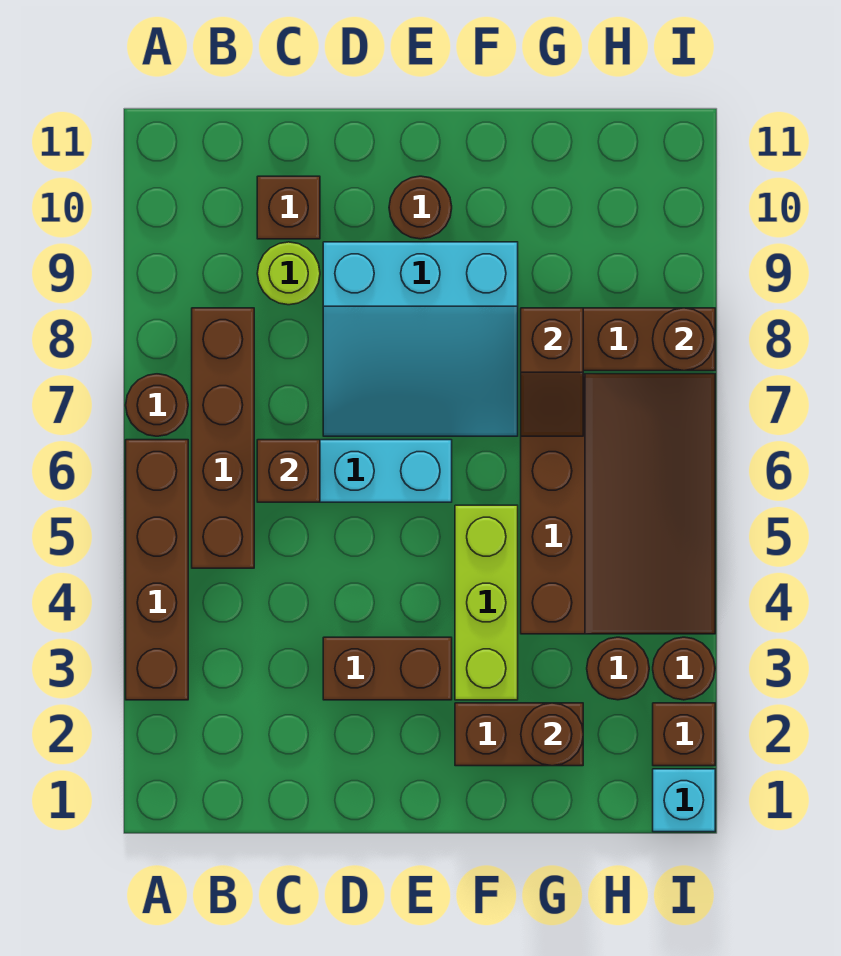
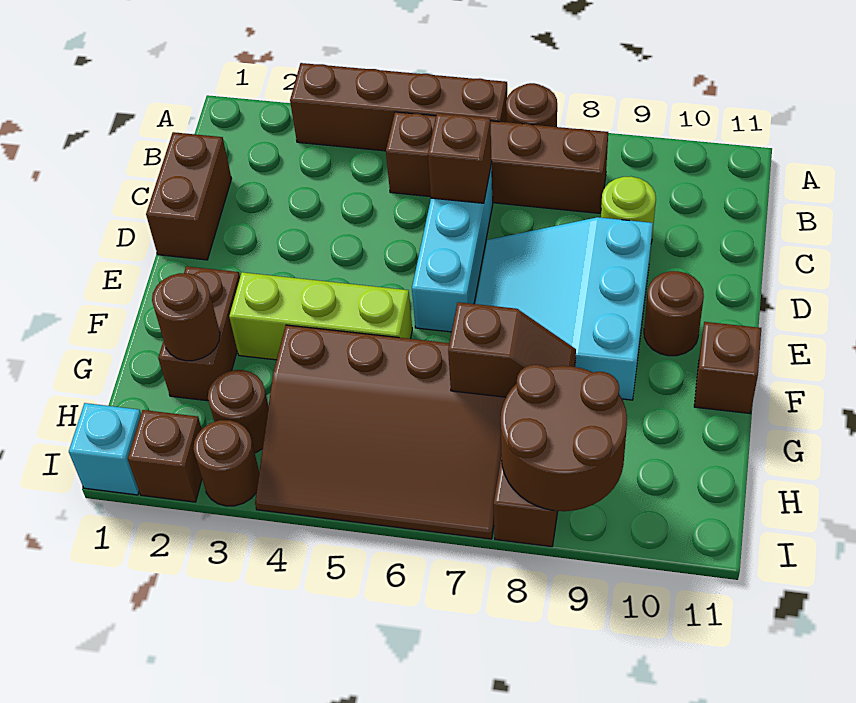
brown brick C10 level 1 -> brown brick F11 level 1
brown brick D3:E3 level 1 -> brown brick C1:D1 level 1
brown slope G7:G8 level 2 top 8 -> brown slope G7:G8 level 2 top 7
brown round brick I8 level 2 -> brown round brick H8:I9 level 2

